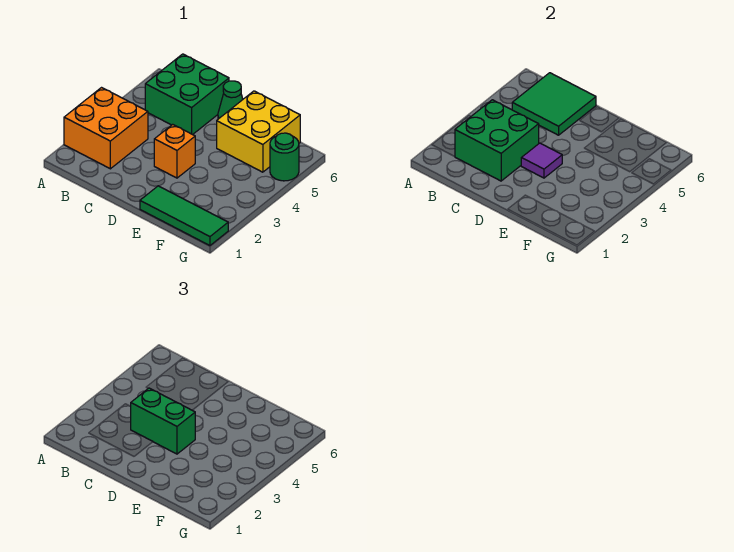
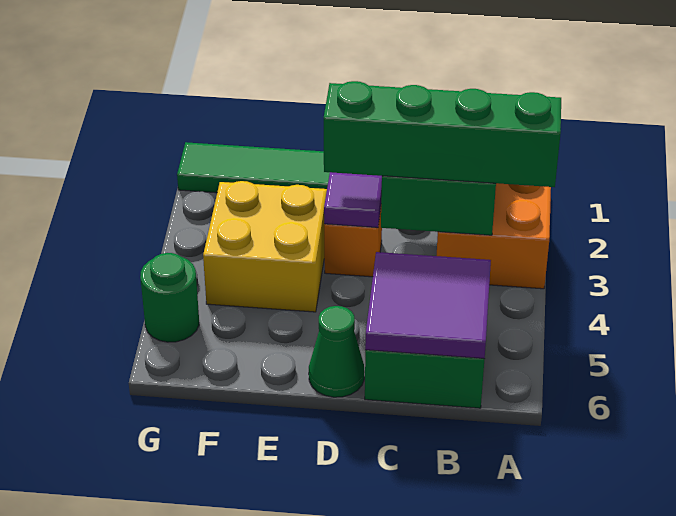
green tile B5:C6 level 2 -> purple tile B5:C6 level 2
green brick C3:D3 level 3 -> green brick A3:D3 level 3
yellow brick E5:F6 level 1 -> yellow brick E3:F4 level 1

